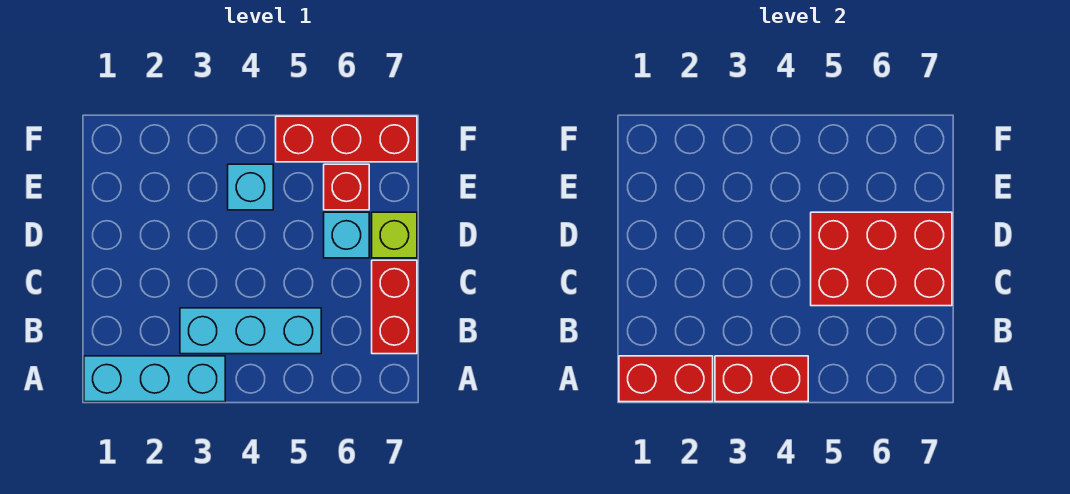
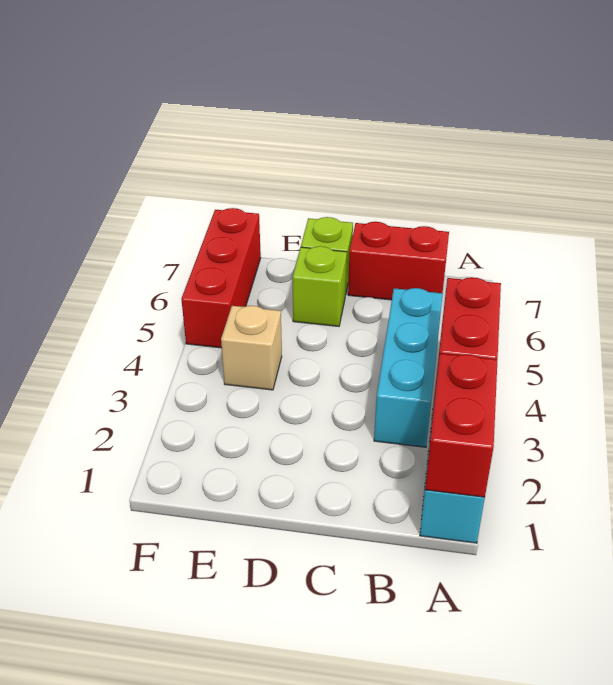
red brick C5:D7 level 2 -> none
cyan brick D6 level 1 -> lime brick D6 level 1
cyan brick E4 level 1 -> tan brick E4 level 1
red brick E6 level 1 -> none

